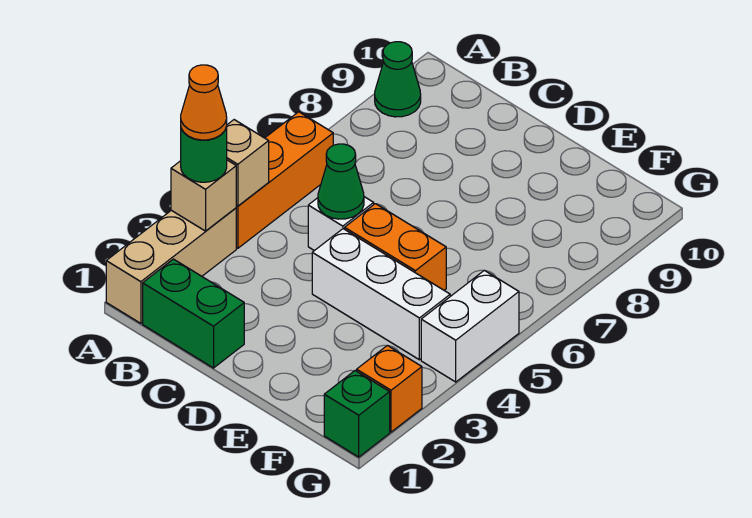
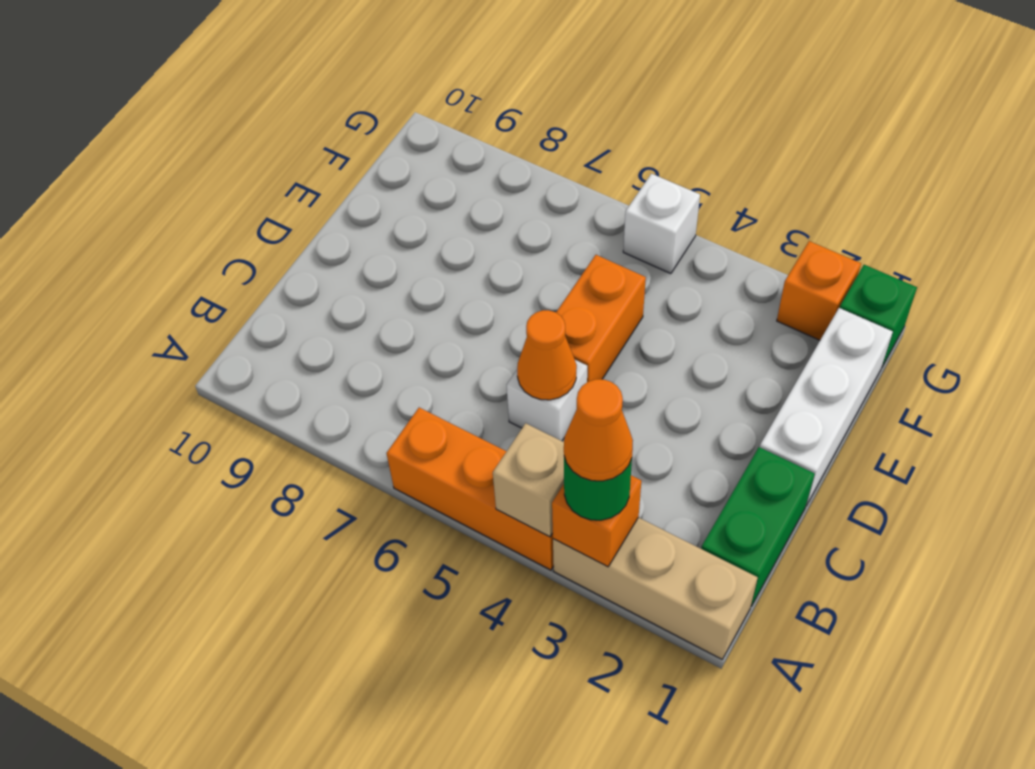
tan brick A3 level 2 -> orange brick A3 level 2
green cone A9 level 1 -> none
green cone C5 level 2 -> orange cone C5 level 2
white brick D4:F4 level 1 -> white brick D1:F1 level 1
white brick G4:G5 level 1 -> white brick G5 level 1

